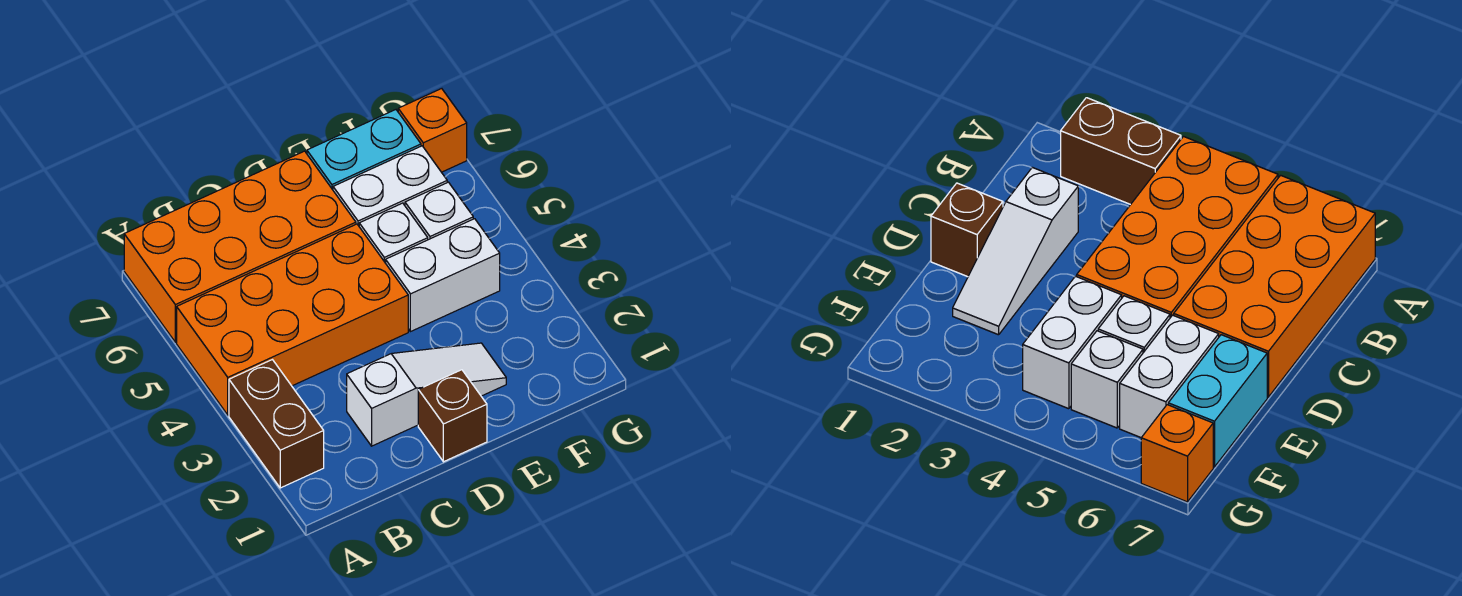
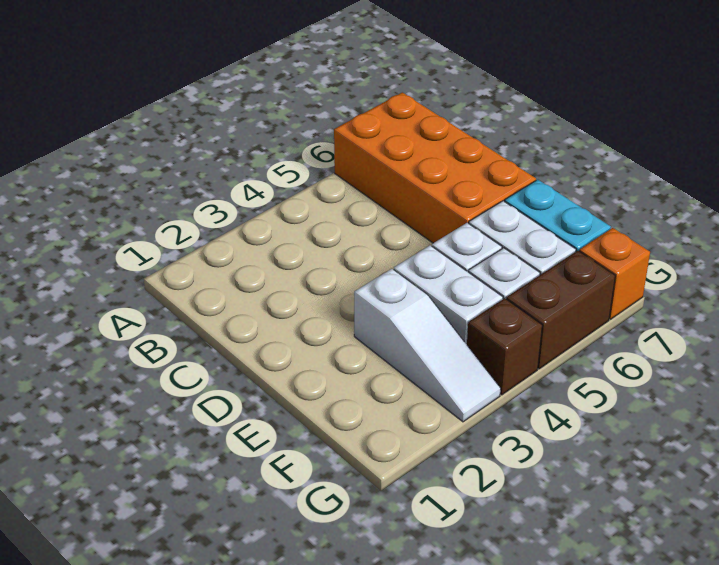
brown brick A2:A3 level 1 -> brown brick G5:G6 level 1
orange brick A4:D5 level 1 -> none
white slope C2:E2 level 1 top C -> white slope E3:G3 level 1 top E
brown brick D1 level 1 -> brown brick G4 level 1

